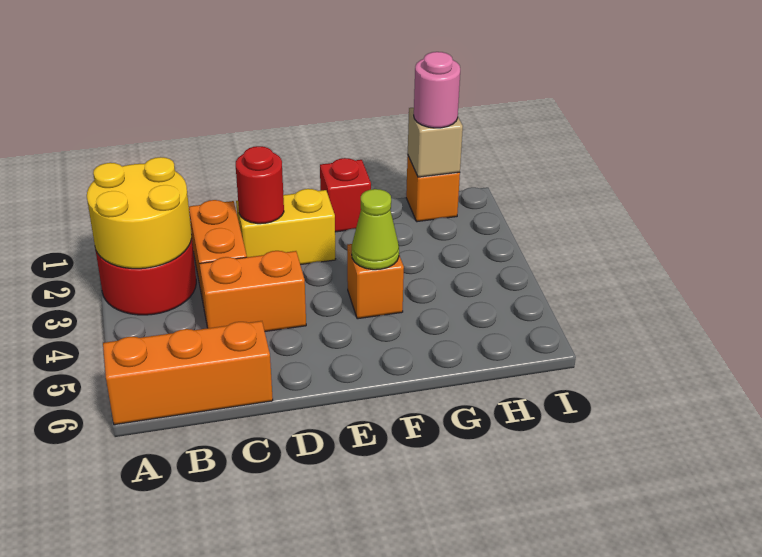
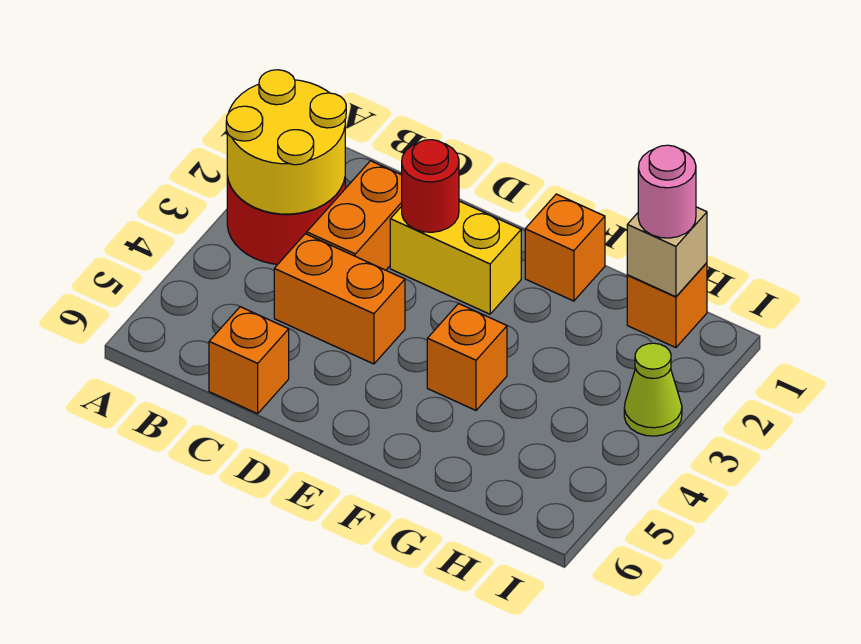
orange brick A6:C6 level 1 -> orange brick C6 level 1
red brick F1 level 1 -> orange brick F1 level 1
lime cone F4 level 2 -> lime cone I3 level 1

